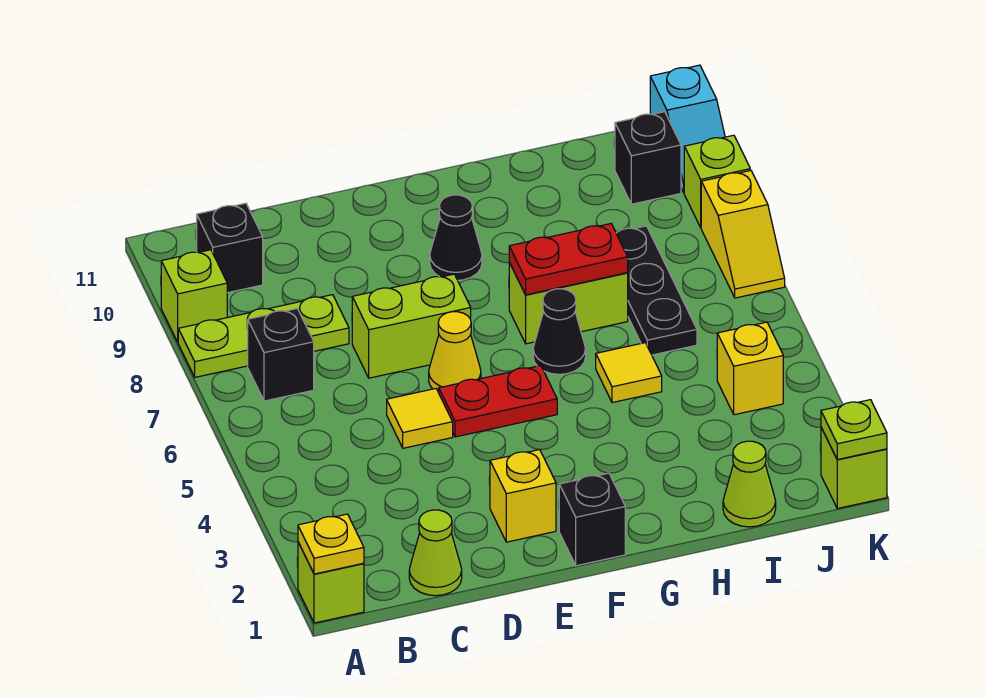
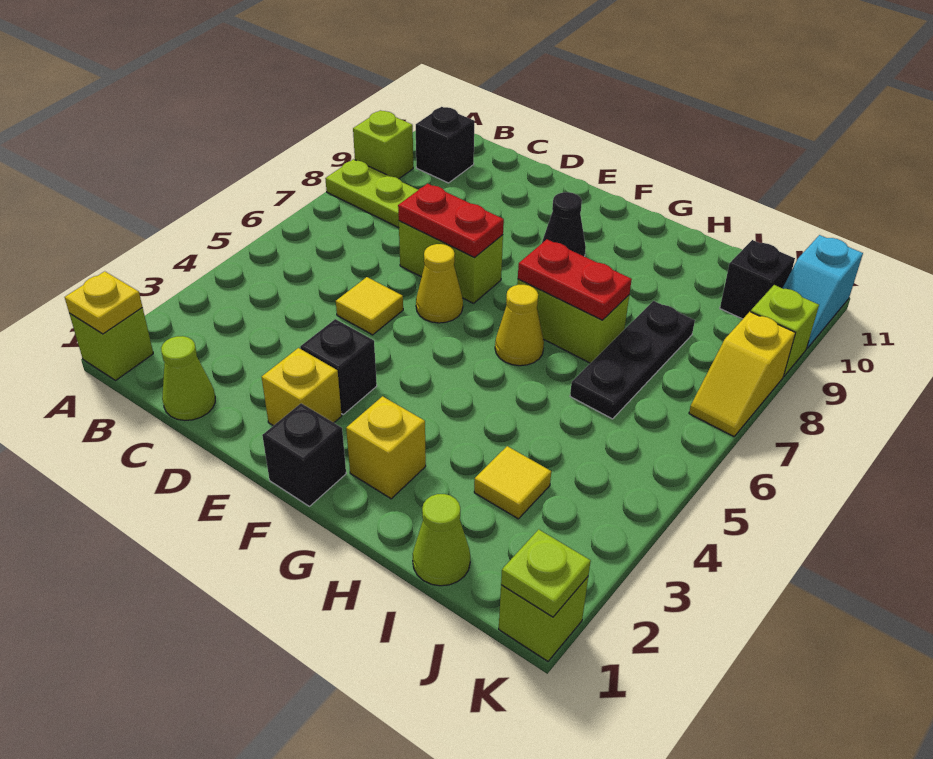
black brick B7 level 1 -> black brick E3 level 1
red plate E5:F5 level 1 -> red plate D7:E7 level 2
black cone G6 level 1 -> yellow cone G6 level 1
yellow tile H5 level 1 -> yellow tile I3 level 1
yellow brick J4 level 1 -> yellow brick G2 level 1

